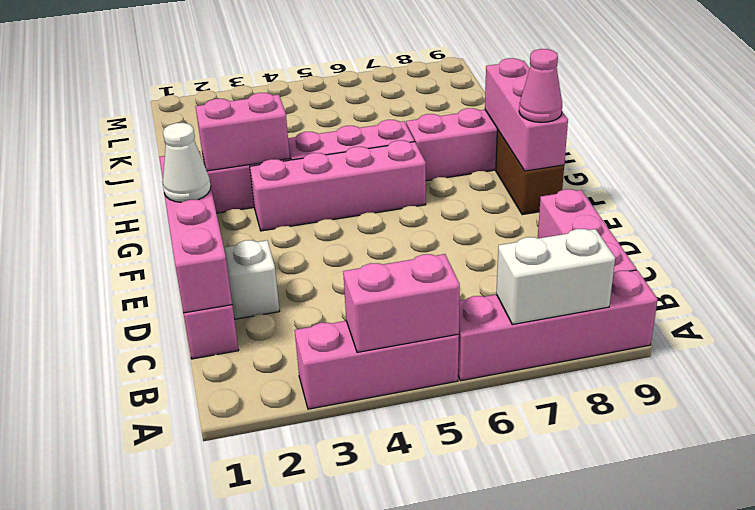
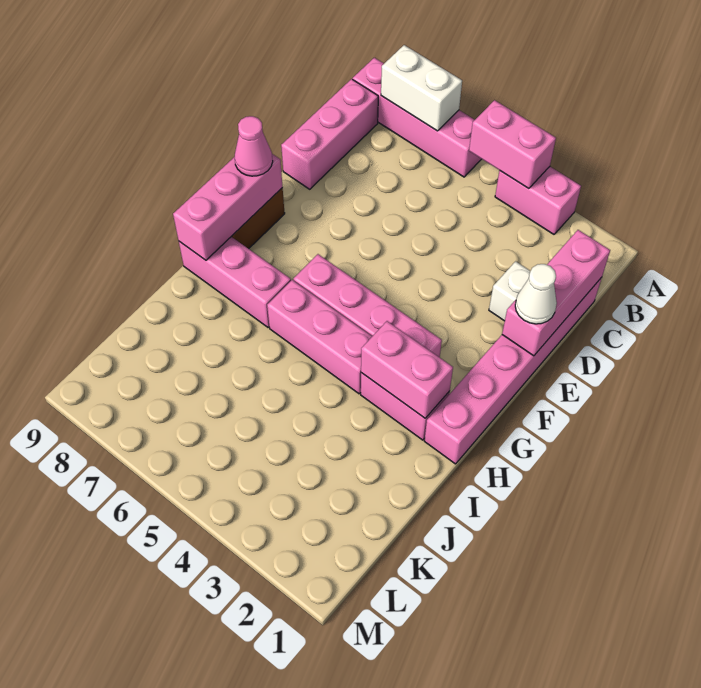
pink brick A3:A5 level 1 -> pink brick A3:A4 level 1

